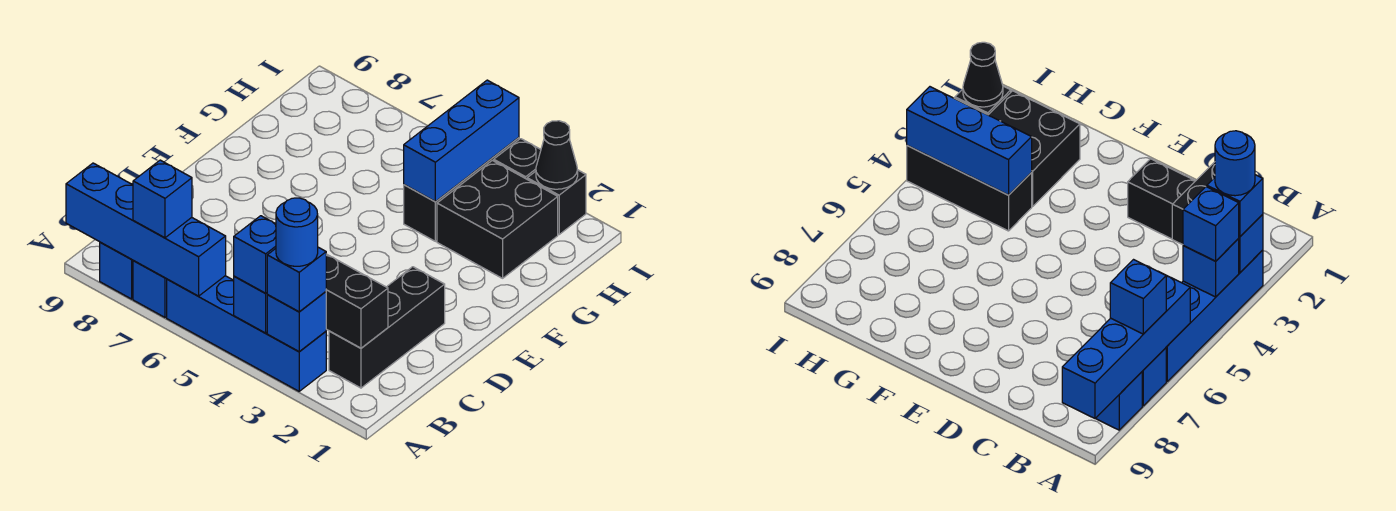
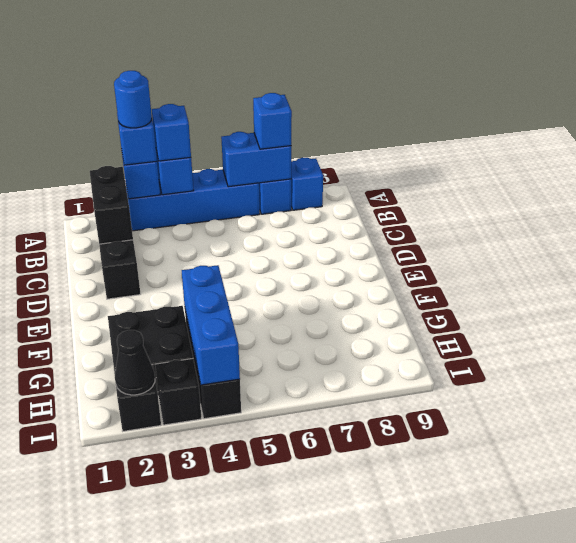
blue brick A6:A9 level 2 -> blue brick A6:A7 level 2
black brick B2:B3 level 2 -> black brick B2:C2 level 2

